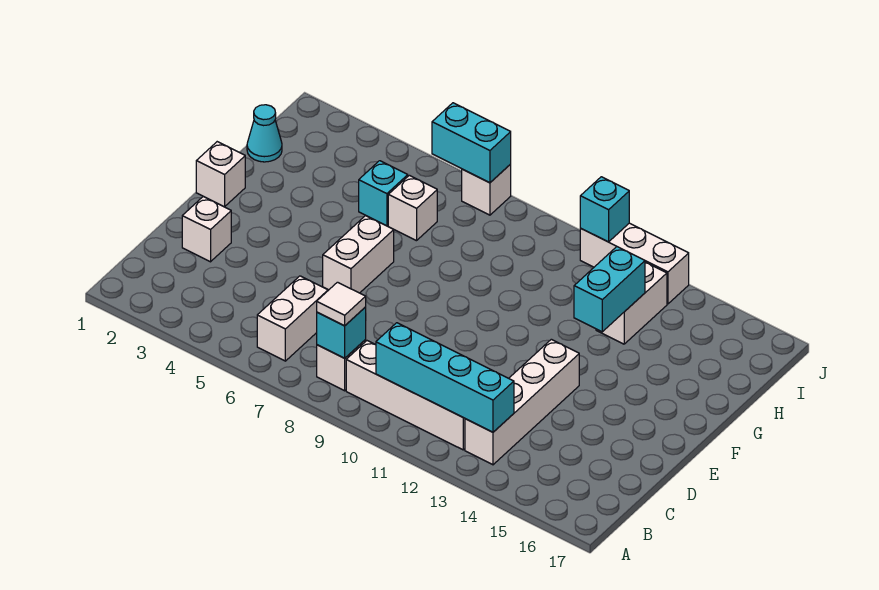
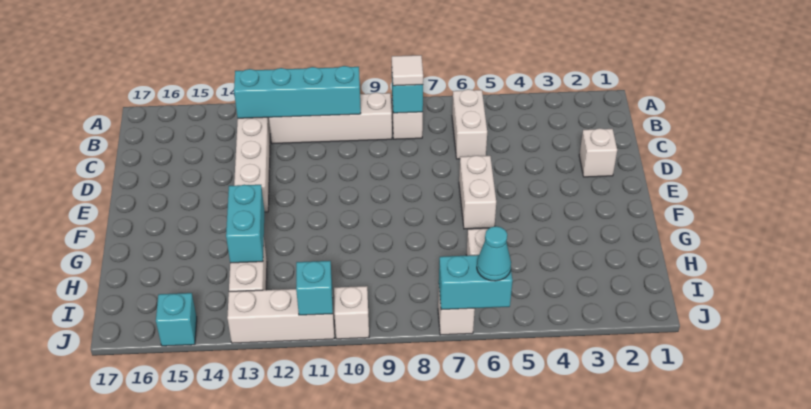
white brick F1 level 1 -> white brick J10 level 1
cyan cone H1 level 1 -> cyan cone J6 level 3
cyan brick H5 level 1 -> cyan brick J15 level 1

